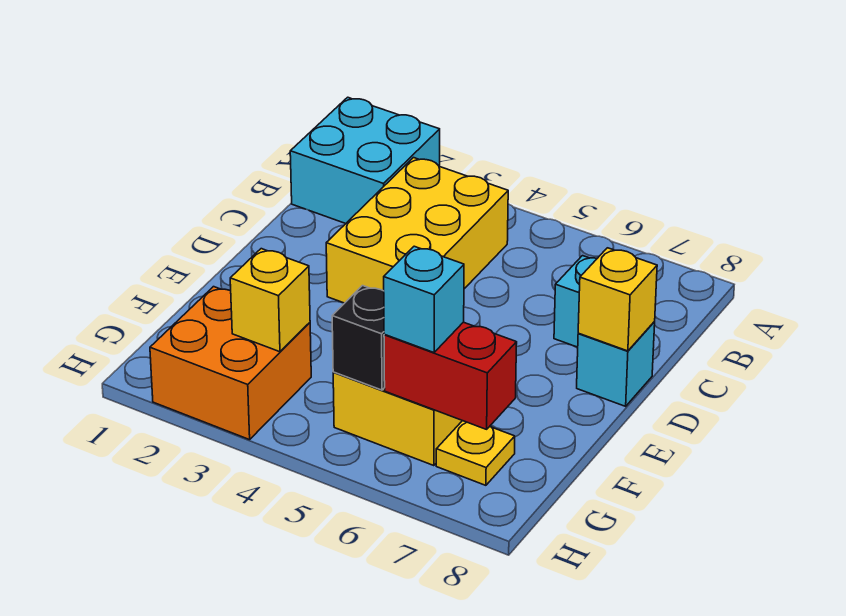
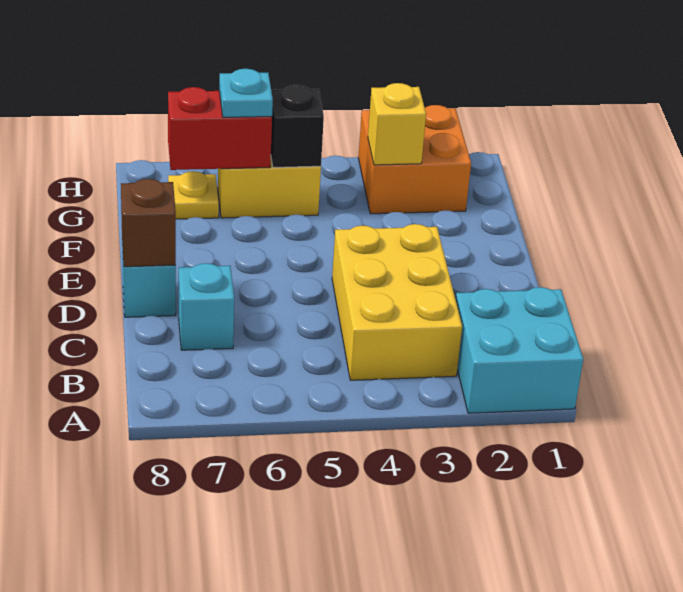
yellow brick D8 level 2 -> brown brick D8 level 2
cyan brick G6 level 3 -> cyan plate G6 level 3

